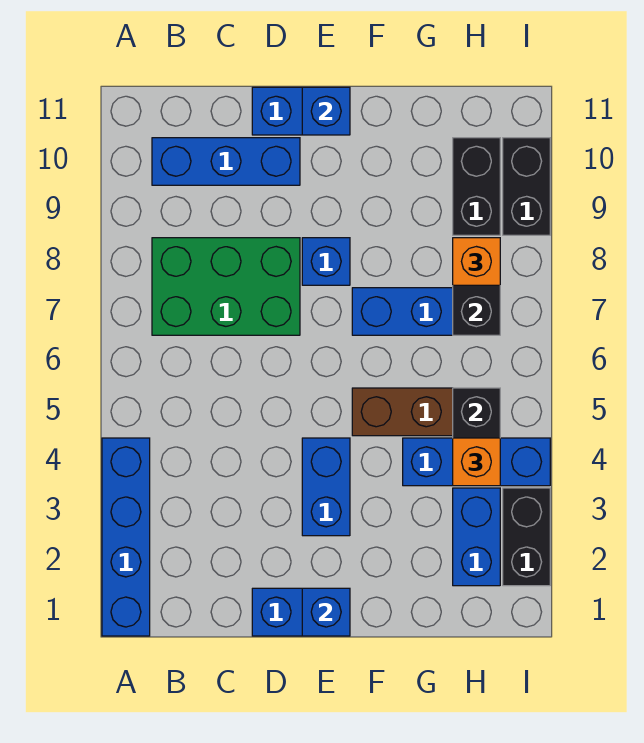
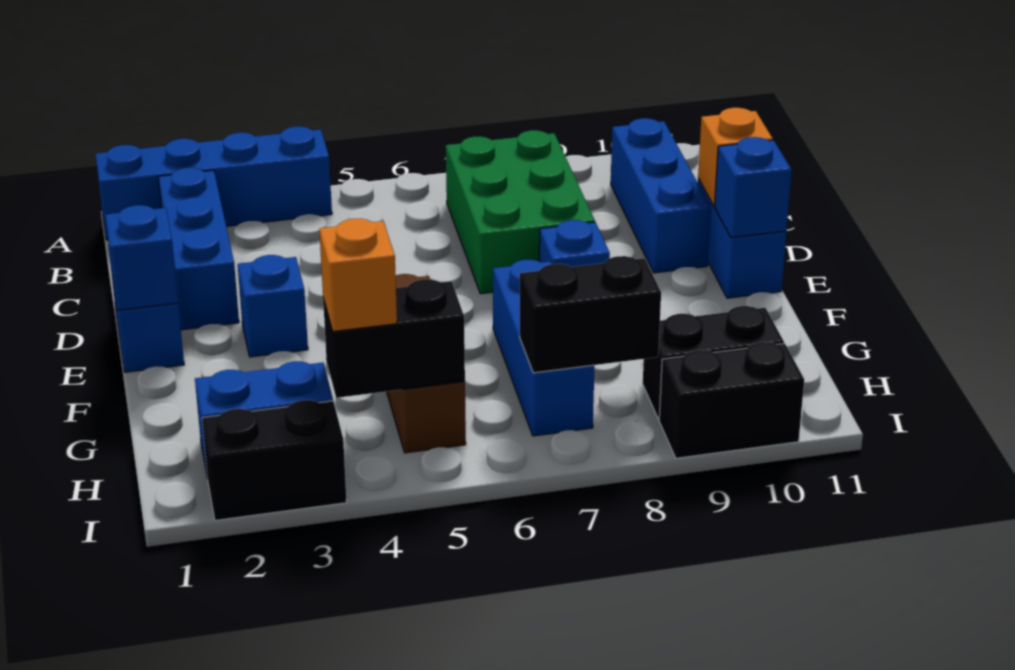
blue brick E3:E4 level 1 -> blue brick E3 level 1
blue brick G4:I4 level 1 -> blue brick B2:D2 level 1
orange brick H8 level 3 -> orange brick D11 level 2

